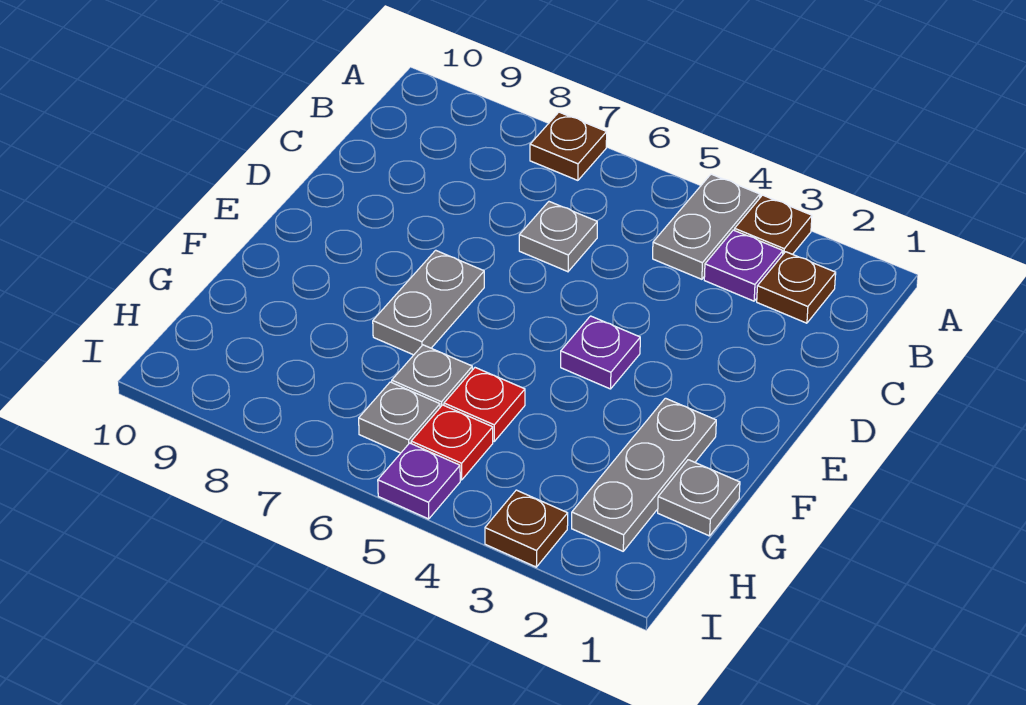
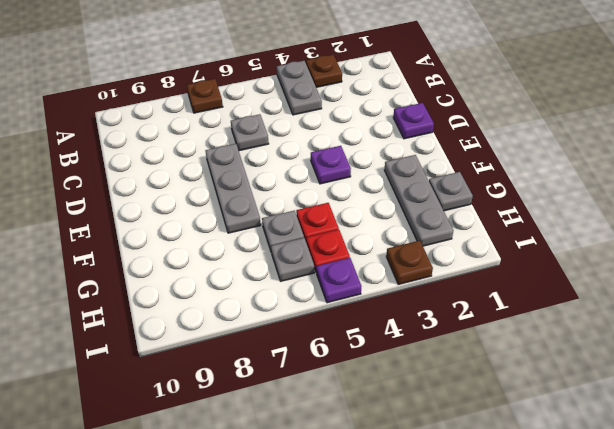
brown plate B2 level 1 -> none
purple plate B3 level 1 -> purple plate D1 level 1
grey plate E7:F7 level 1 -> grey plate D7:F7 level 1

